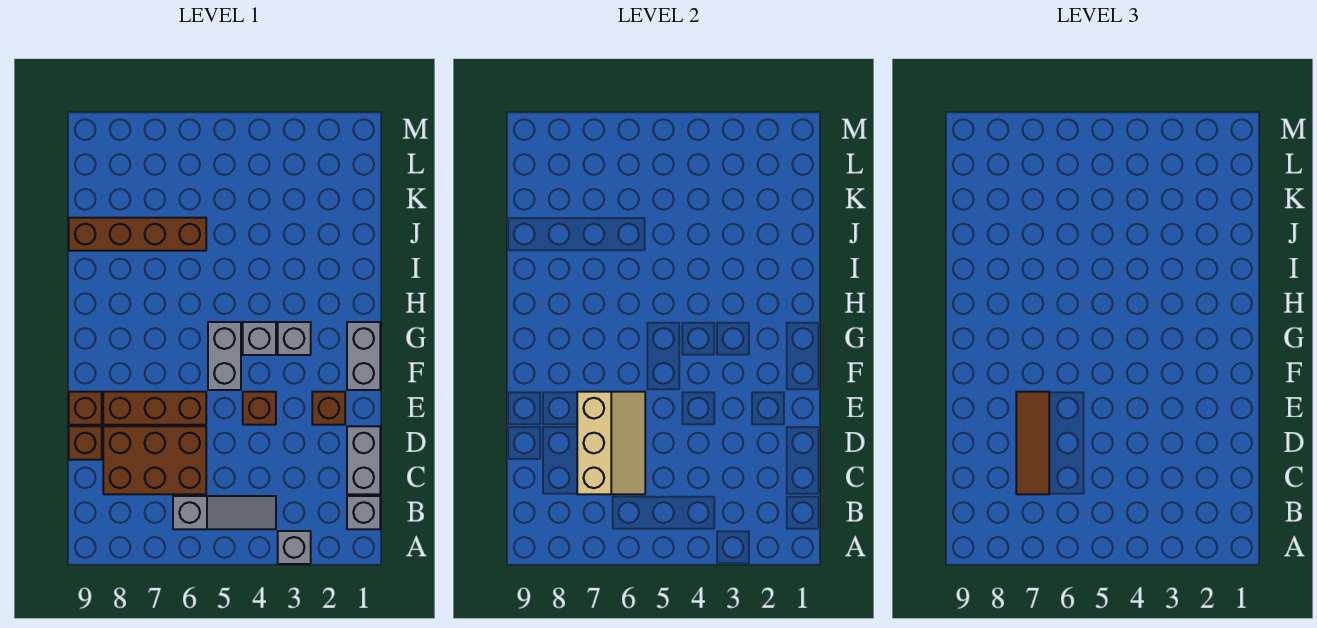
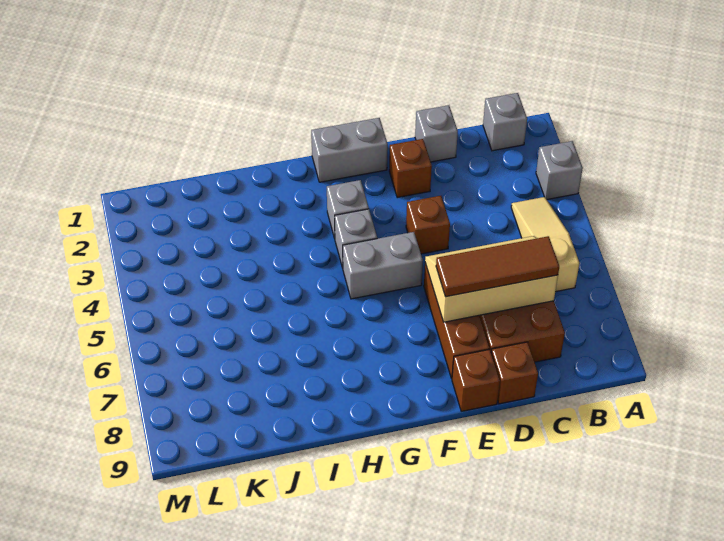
grey slope B4:B6 level 1 top 6 -> tan slope B4:B6 level 1 top 6
grey brick C1:D1 level 1 -> grey brick D1 level 1
brown brick J6:J9 level 1 -> none

